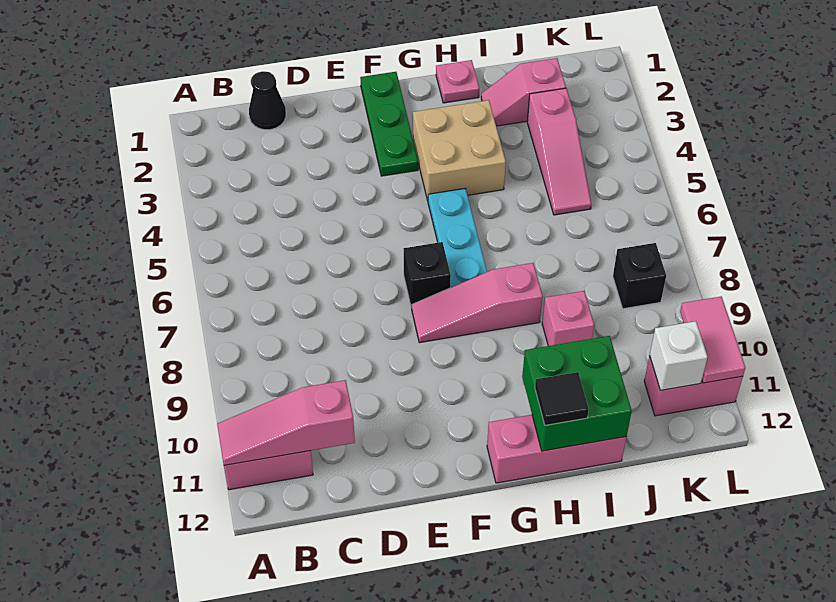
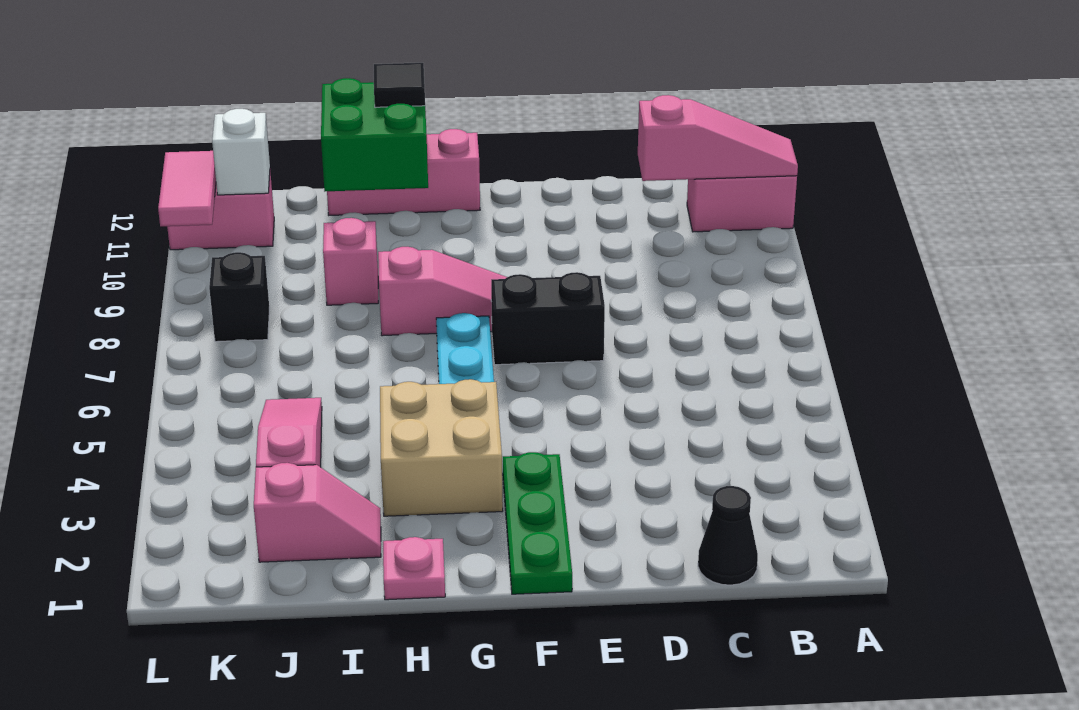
black brick F7 level 1 -> black brick E7:F7 level 1

